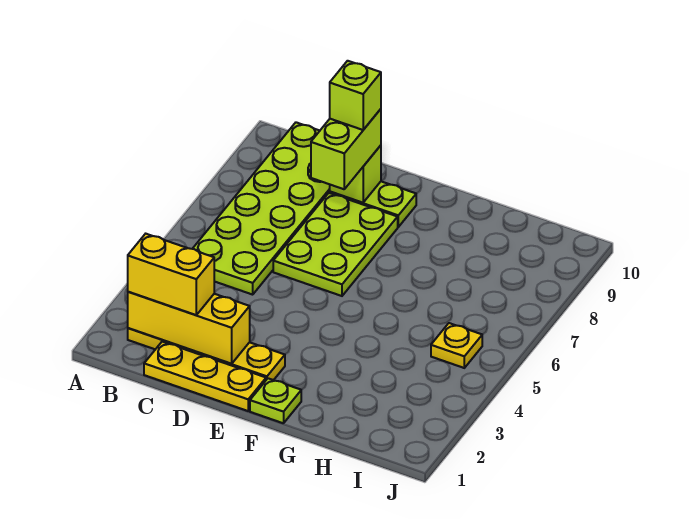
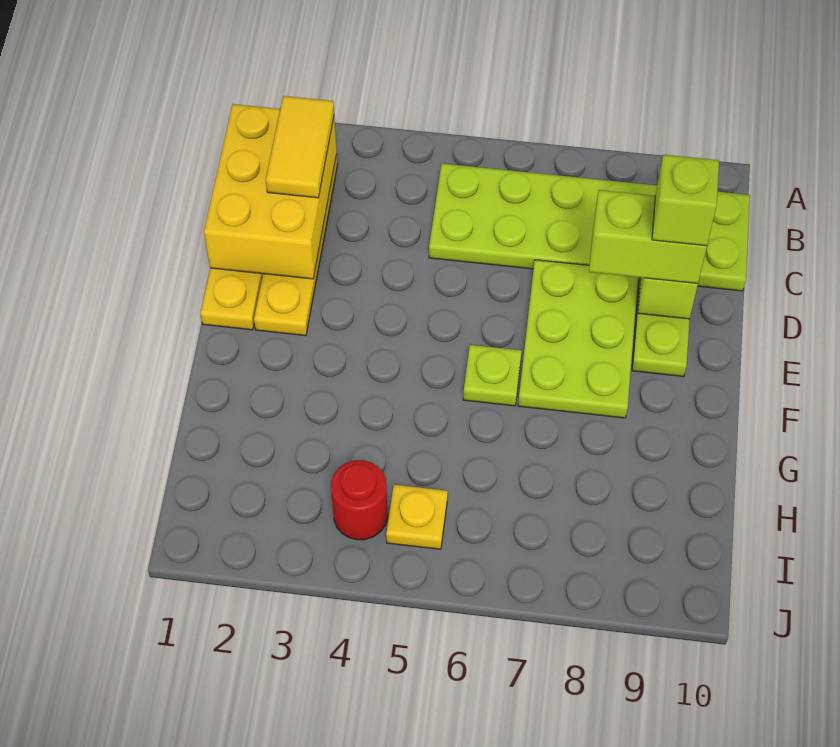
yellow brick B2:D2 level 2 -> yellow brick B1:D2 level 2
yellow brick B2:C2 level 3 -> yellow tile B2:C2 level 3
lime plate D6:E8 level 1 -> lime plate D7:F8 level 1
lime plate F1 level 1 -> lime plate F6 level 1
none -> red round brick I4 level 1

